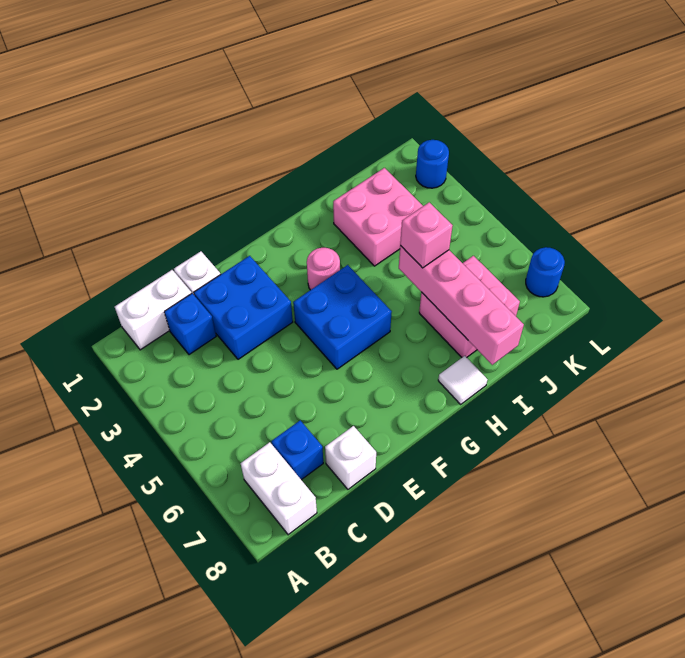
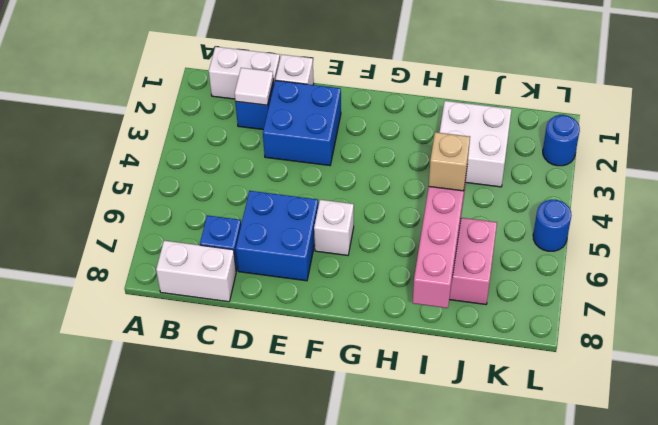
white brick B7:B8 level 1 -> white brick B8:C8 level 1
white brick D8 level 1 -> white brick F6 level 1
blue brick F4:G5 level 1 -> blue brick D6:E7 level 1
pink round brick G3 level 1 -> none
white tile H8 level 1 -> white tile C2 level 2
pink brick I2:J3 level 1 -> white brick I2:J3 level 1
pink brick I5 level 3 -> tan brick I5 level 3
blue round brick L7 level 1 -> blue round brick L5 level 1

